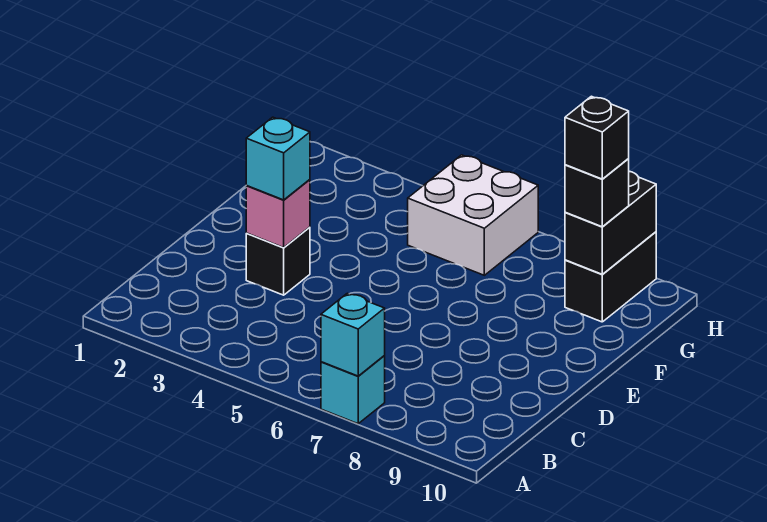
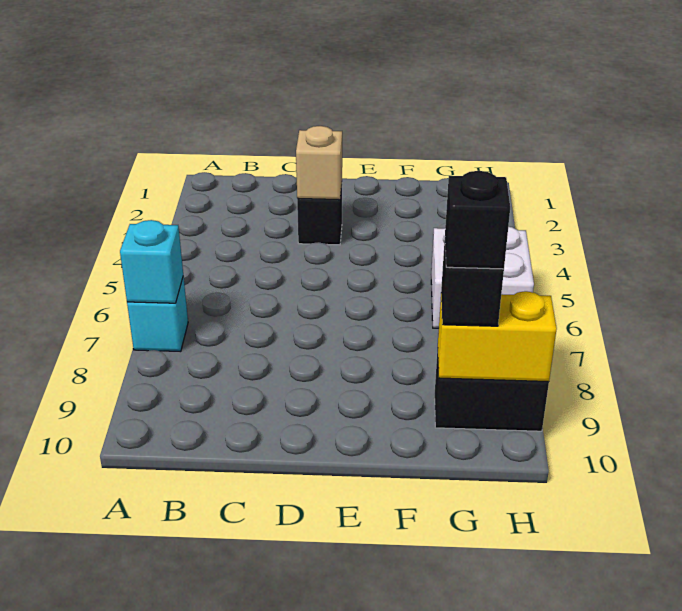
pink brick D3 level 2 -> tan brick D3 level 2
cyan brick D3 level 3 -> none
black brick G9:H9 level 2 -> yellow brick G9:H9 level 2

